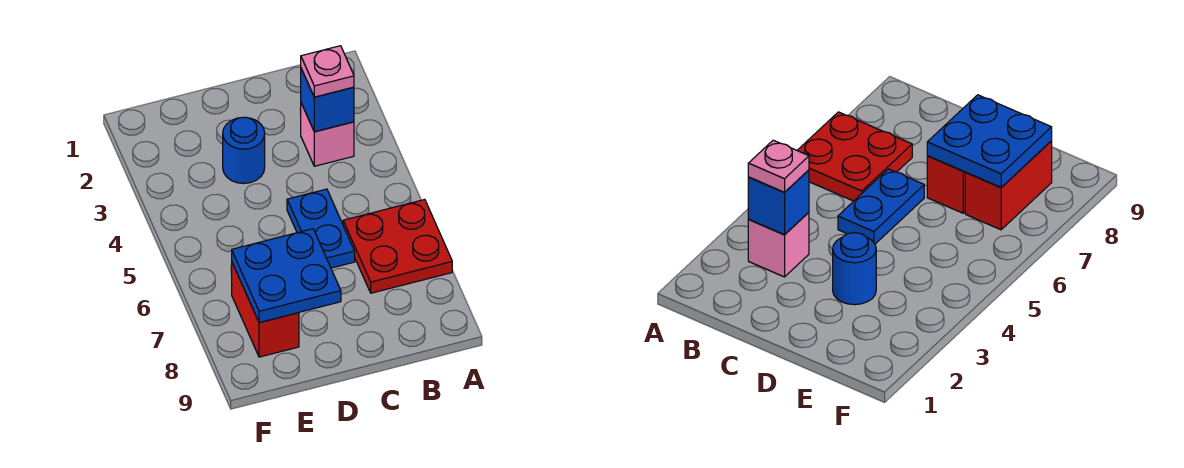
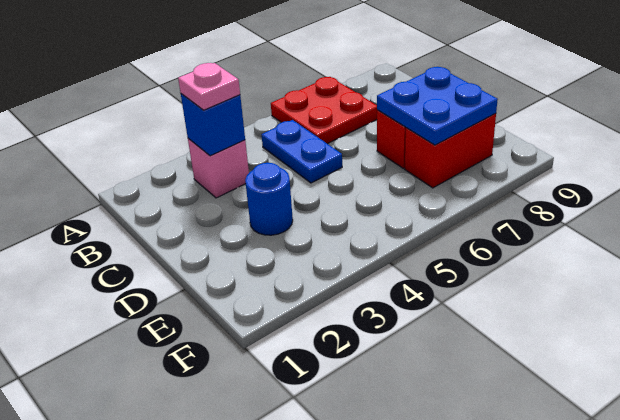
blue plate C5:C6 level 1 -> blue plate B5:C5 level 1

